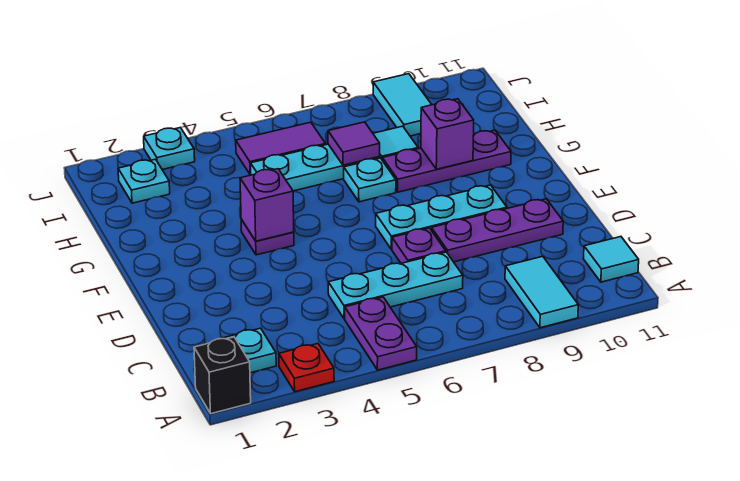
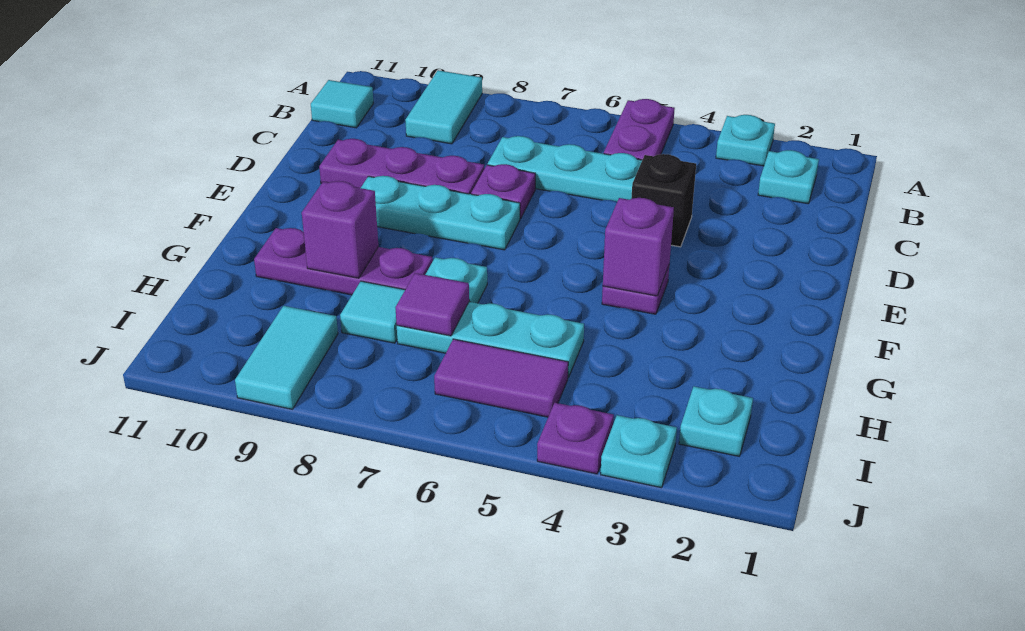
black brick A1 level 1 -> black brick D4 level 1
red plate A3 level 1 -> cyan plate A3 level 1
none -> purple plate J4 level 1

